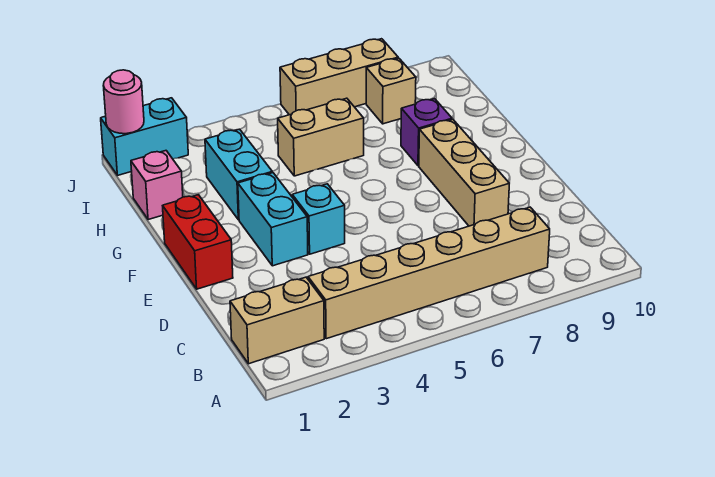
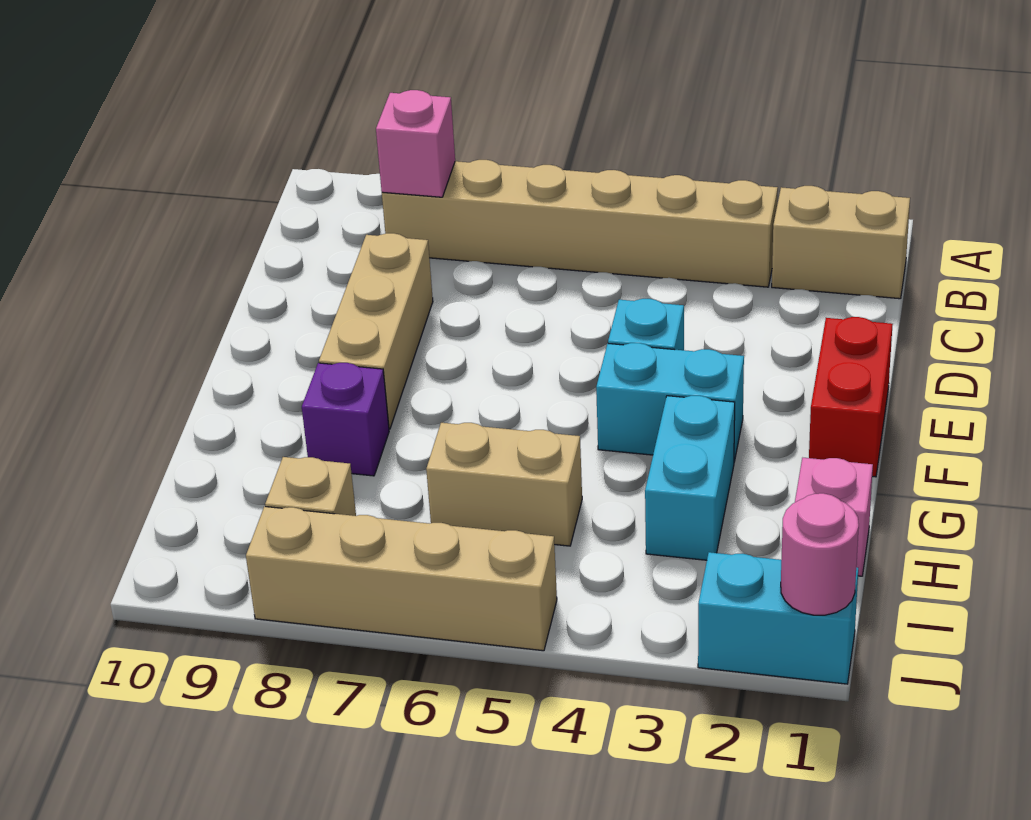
none -> pink brick B8 level 2
cyan brick E3:F3 level 1 -> cyan brick F3:F4 level 1
tan brick J6:J8 level 1 -> tan brick J5:J8 level 1

